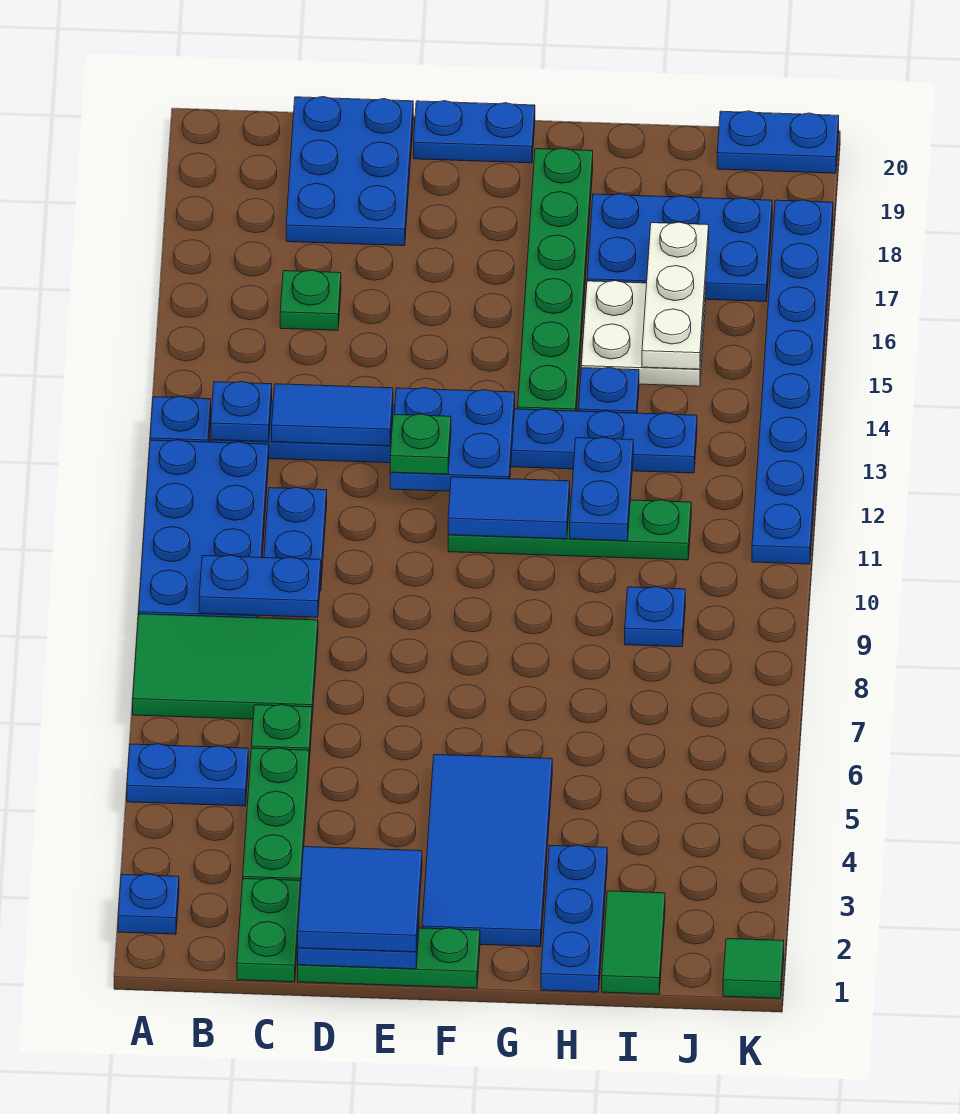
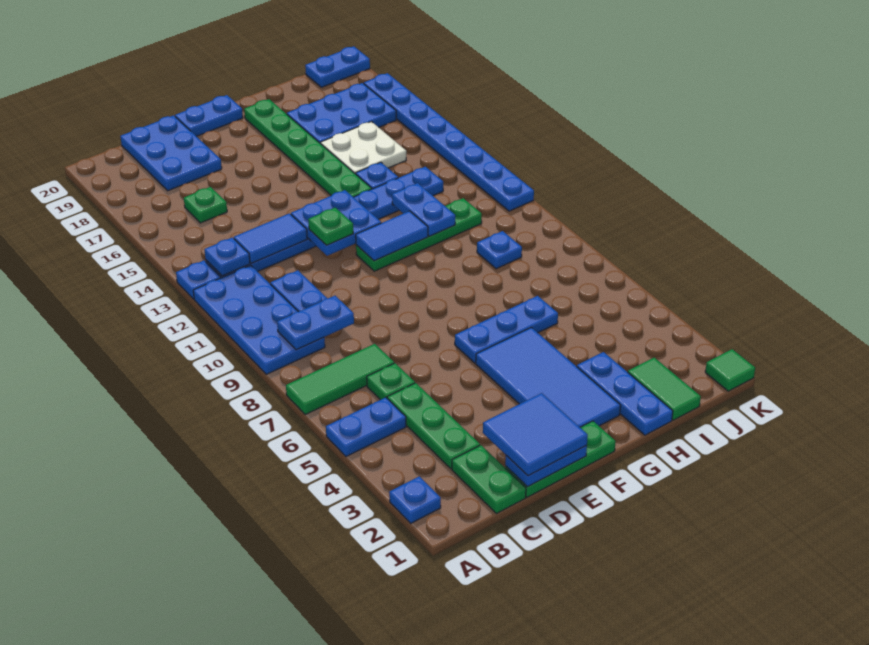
green tile A7:C8 level 1 -> green tile A7:C7 level 1
none -> blue plate F6:H6 level 1
white plate I15:I17 level 2 -> none

